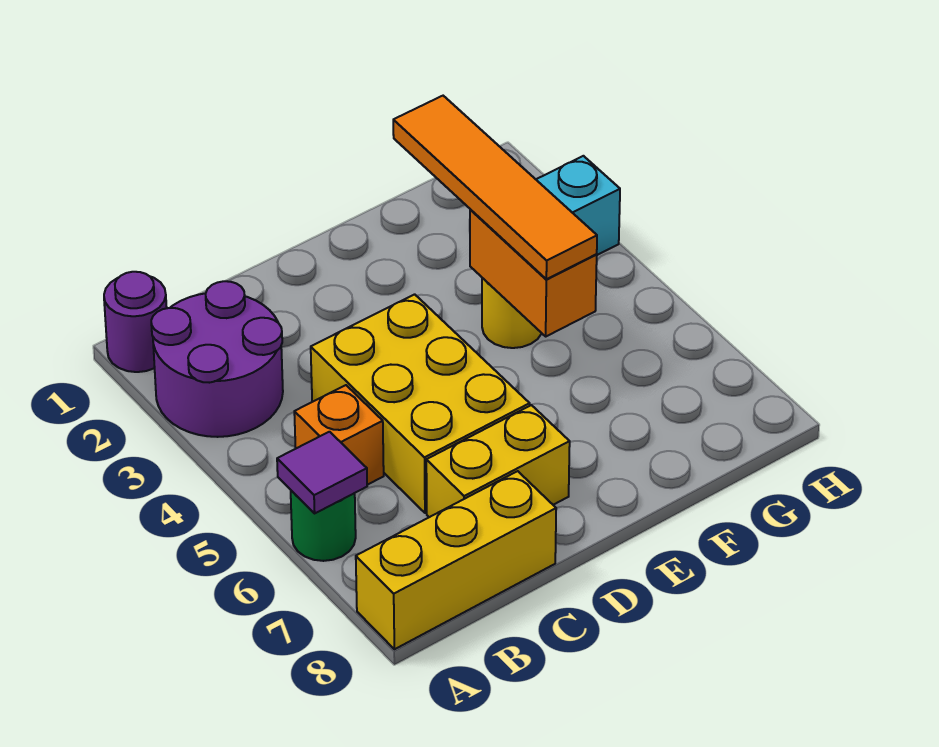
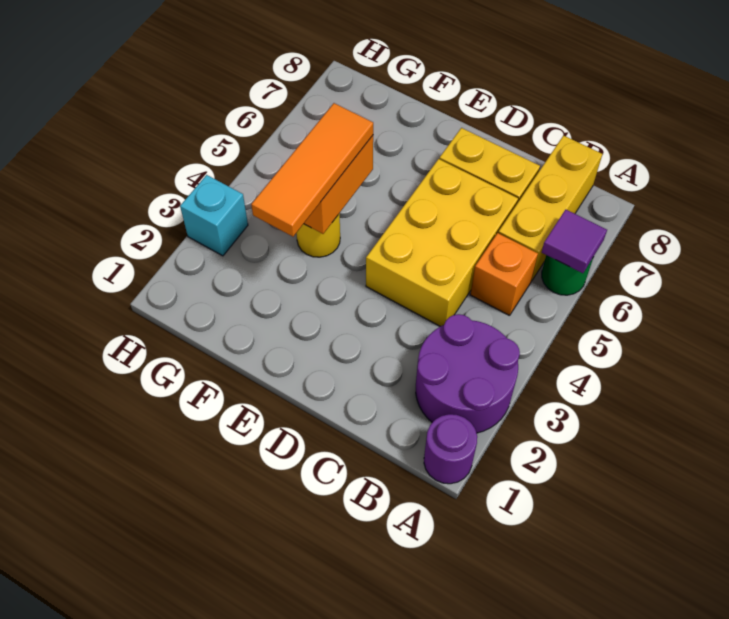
yellow brick A8:C8 level 1 -> yellow brick B6:B8 level 1
orange tile F2:F5 level 3 -> orange tile F3:F5 level 3

